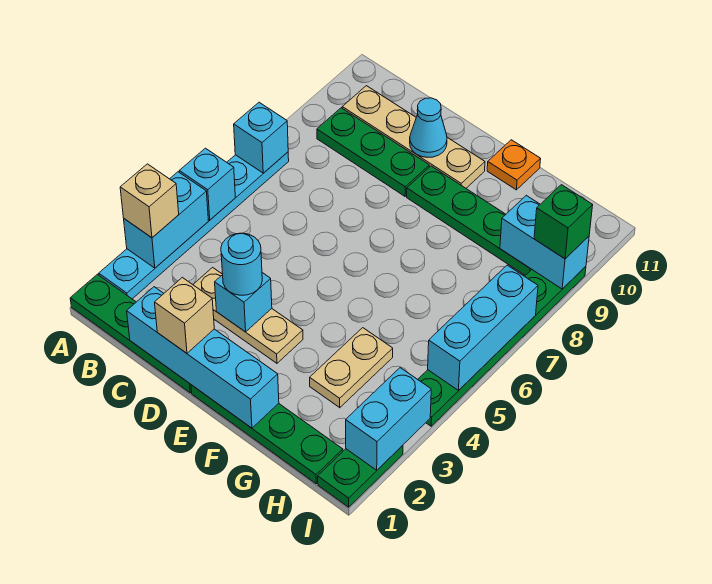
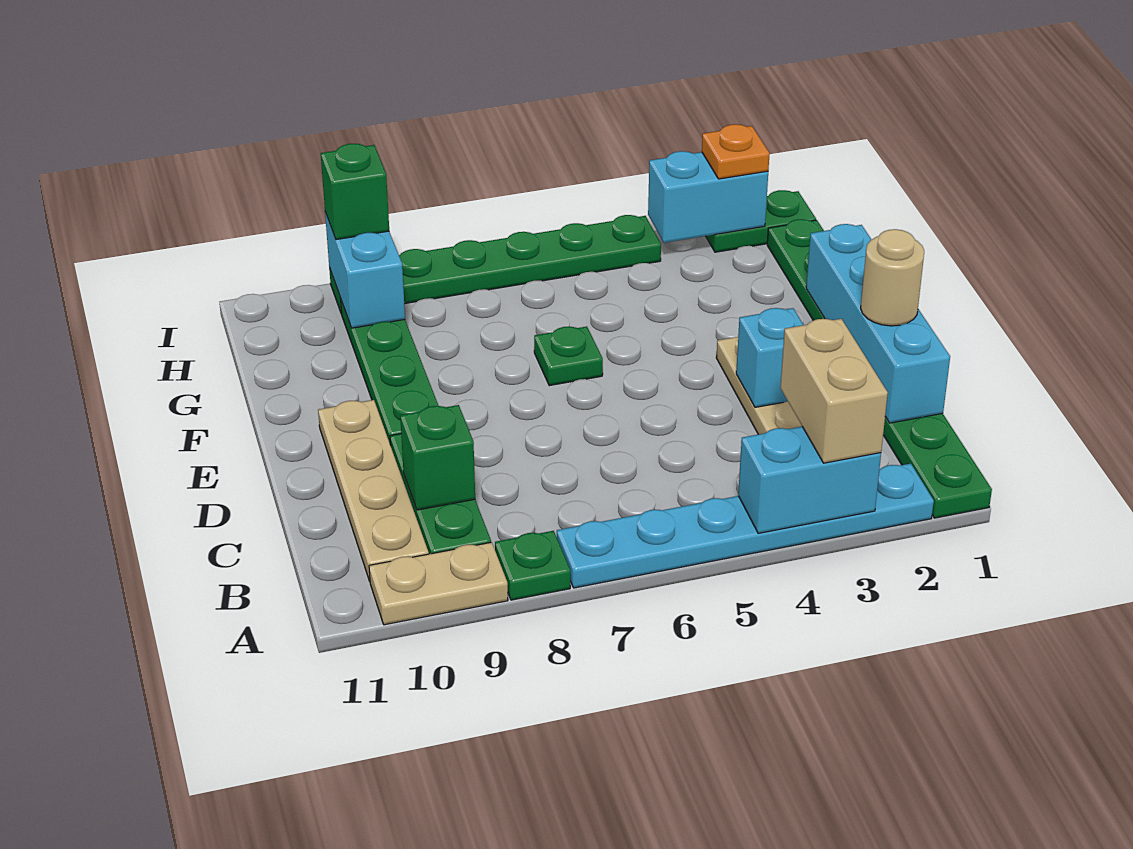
tan brick A3 level 3 -> tan brick A3:B3 level 3
cyan brick A5 level 2 -> none
cyan brick A7 level 2 -> none
none -> green plate A8 level 1
none -> green brick C9 level 2
tan brick D1 level 3 -> tan round brick D1 level 3
cyan round brick D3 level 3 -> none
cyan cone D10 level 2 -> none
none -> green plate F6 level 1
orange plate F11 level 1 -> orange plate I2 level 3
tan plate G3:G4 level 1 -> tan plate A9:A10 level 1
cyan brick I5:I7 level 2 -> none

